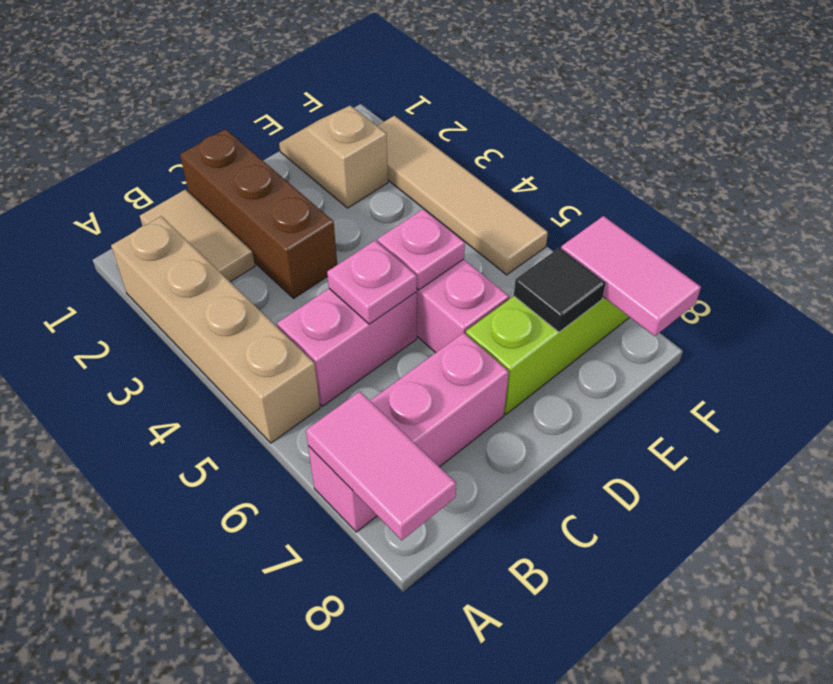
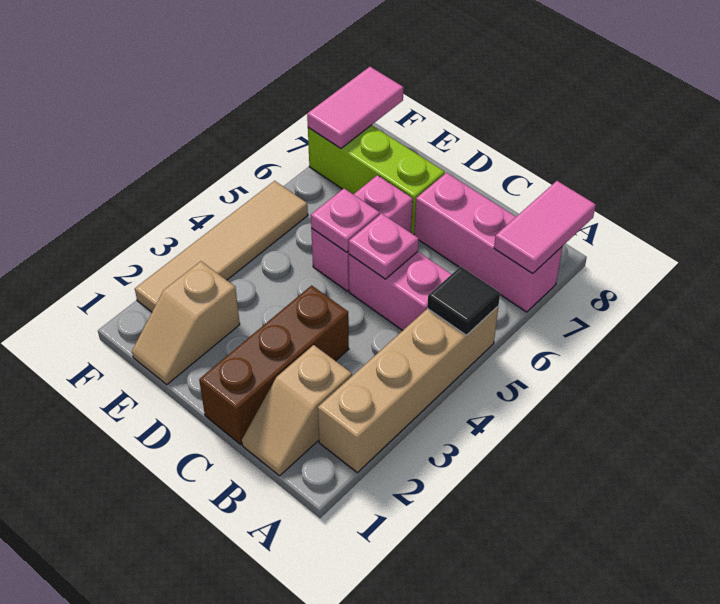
tan tile B1:B2 level 1 -> tan slope B1:B2 level 1 top 2
black tile E7 level 2 -> black tile A5 level 2

